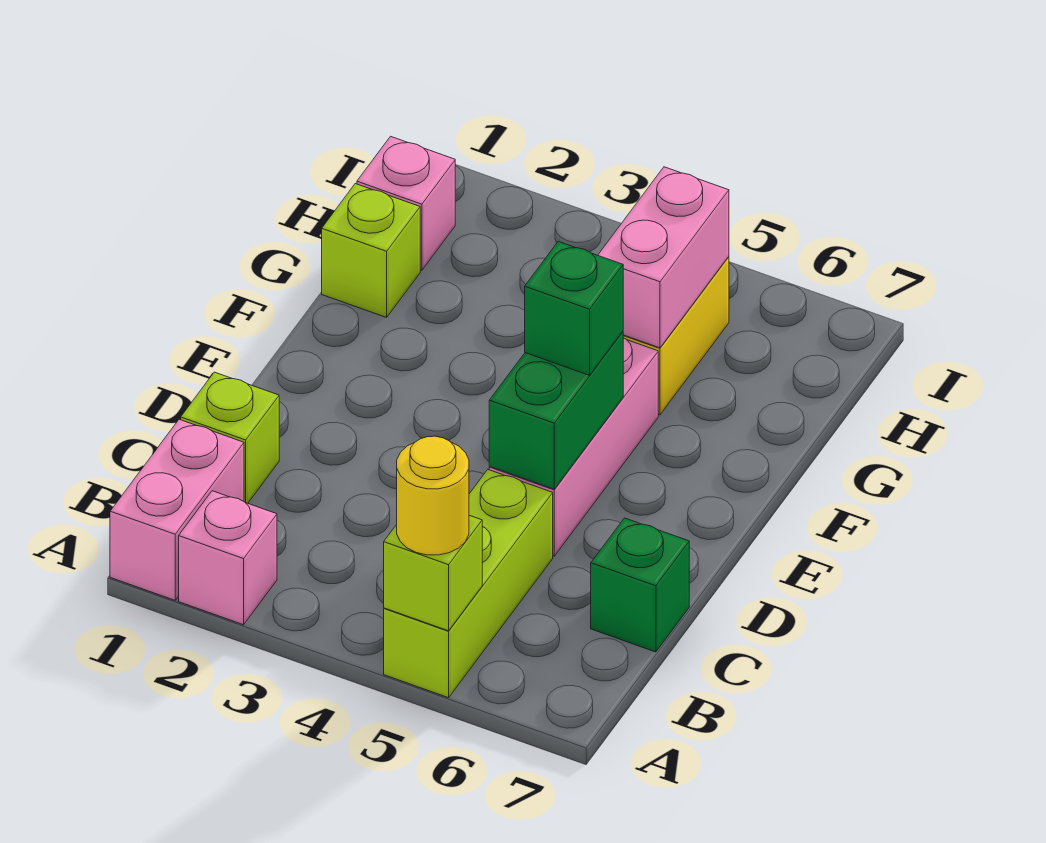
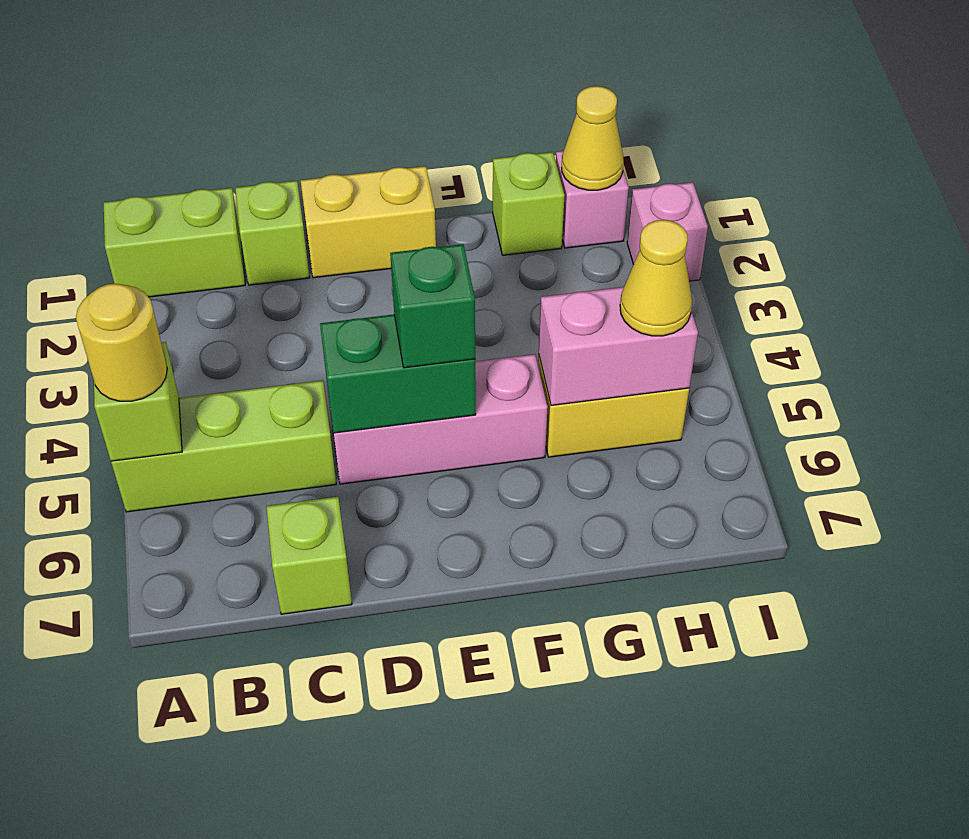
pink brick A1:B1 level 1 -> lime brick A1:B1 level 1
pink brick A2 level 1 -> pink brick I2 level 1
green brick C7 level 1 -> lime brick C7 level 1
none -> yellow brick D1:E1 level 1
none -> yellow cone H1 level 2
none -> yellow cone H5 level 3

